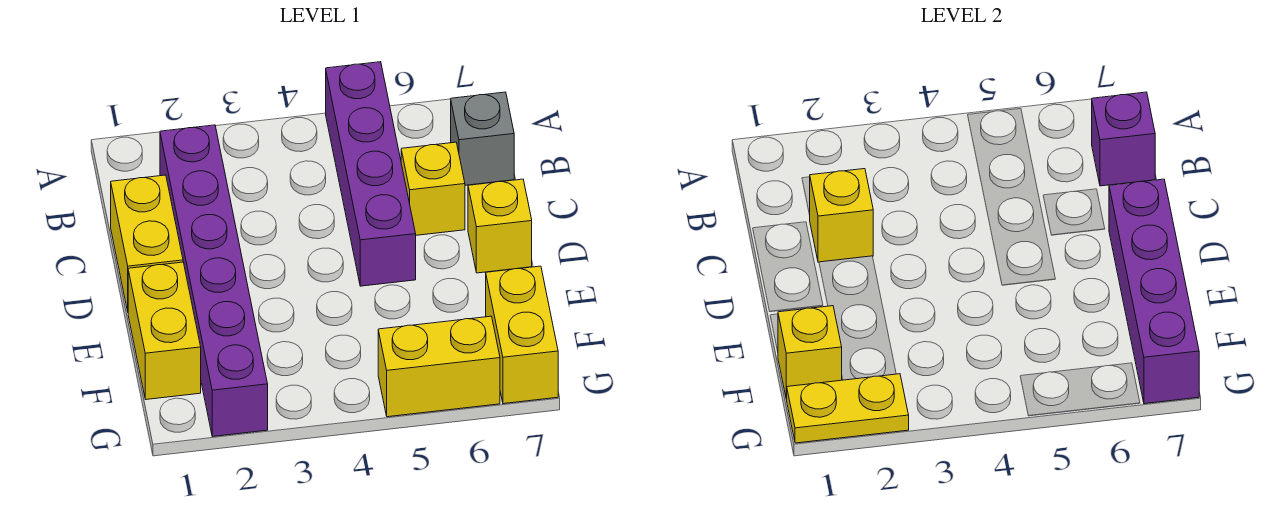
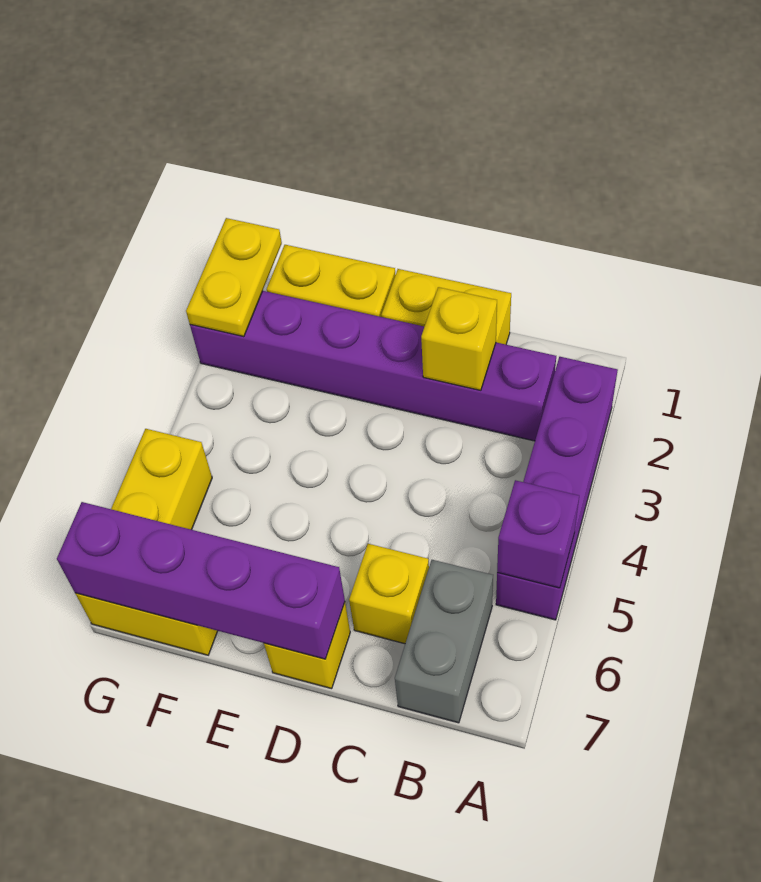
purple brick A5:D5 level 1 -> purple brick A2:A5 level 1
grey brick B7 level 1 -> grey brick B6:B7 level 1
purple brick B7 level 2 -> purple brick A5 level 2
yellow brick F1 level 2 -> none

